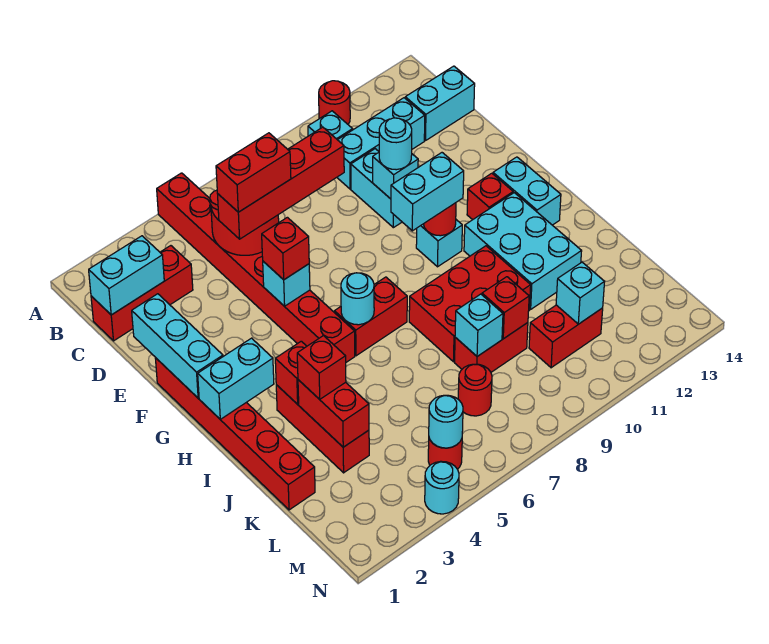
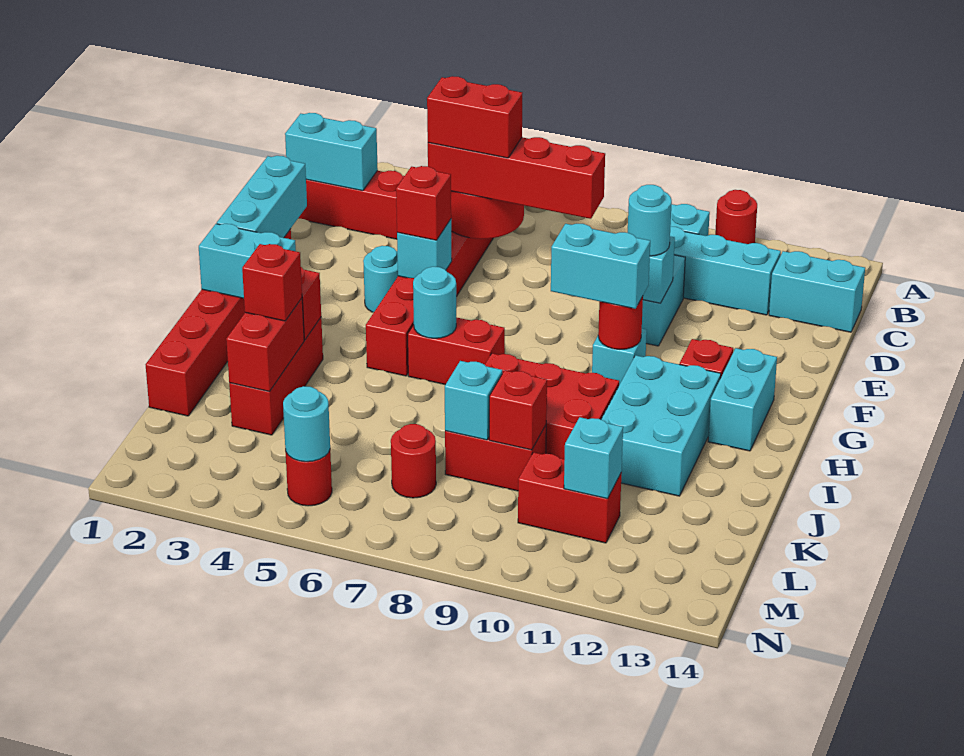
cyan round brick N4 level 1 -> cyan round brick F4 level 1

